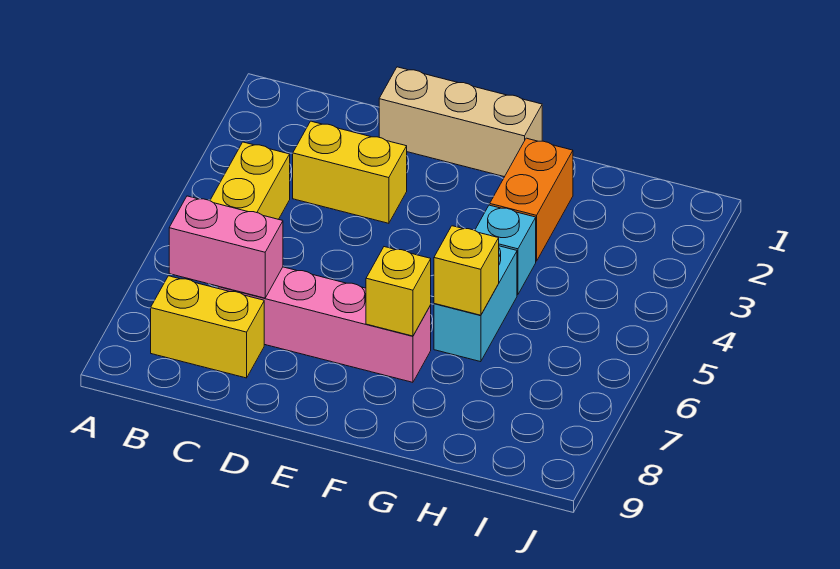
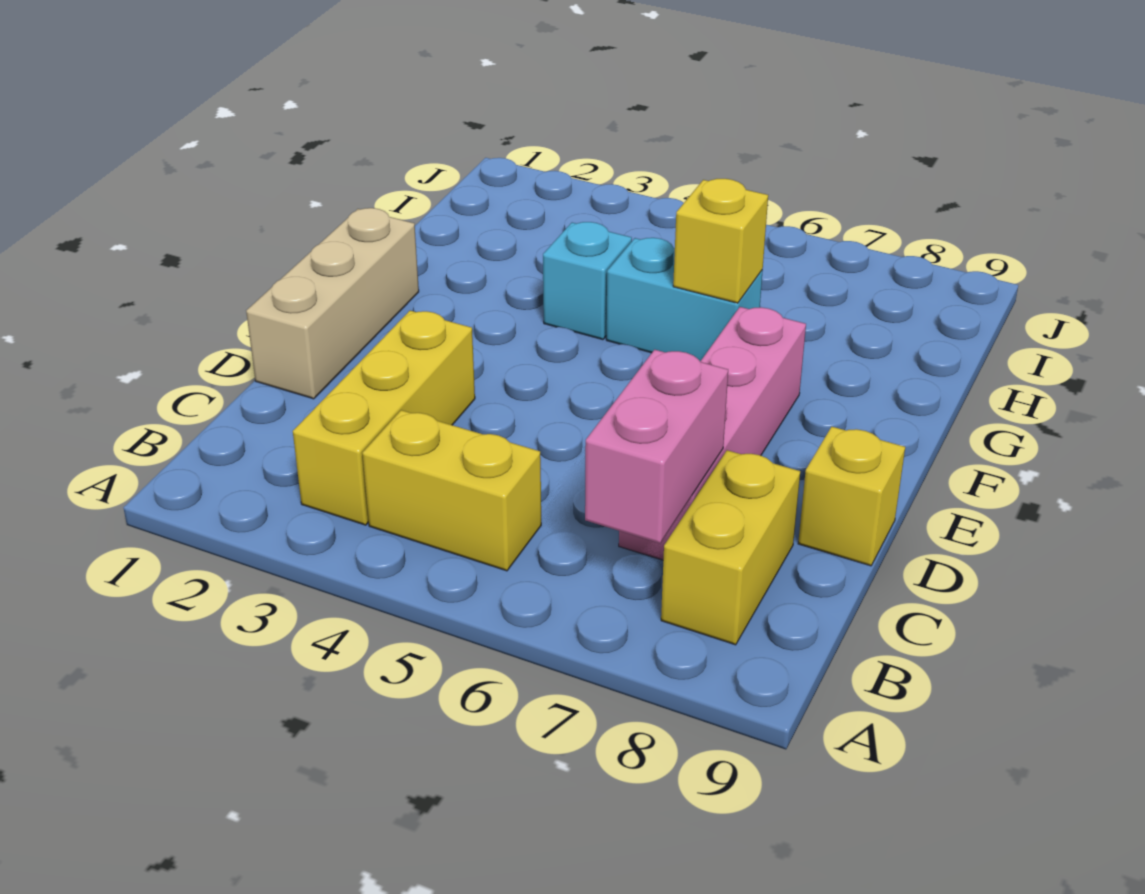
yellow brick C3:D3 level 1 -> yellow brick B3:D3 level 1
yellow brick F7 level 2 -> yellow brick D9 level 1
orange brick G2:G3 level 1 -> none

